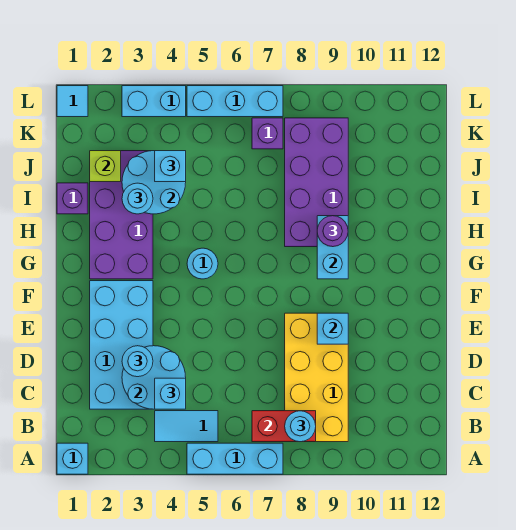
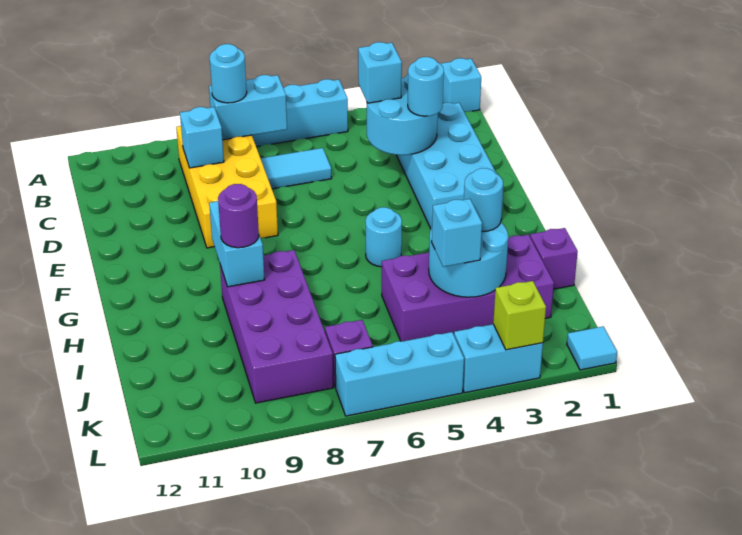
cyan tile B4:B5 level 1 -> cyan tile C6:C7 level 1
red brick B7:B8 level 2 -> cyan brick B7:B8 level 2
cyan brick E9 level 2 -> cyan brick C9 level 2
purple brick G2:J3 level 1 -> purple brick I2:J5 level 1
lime brick J2 level 2 -> lime brick L3 level 2

